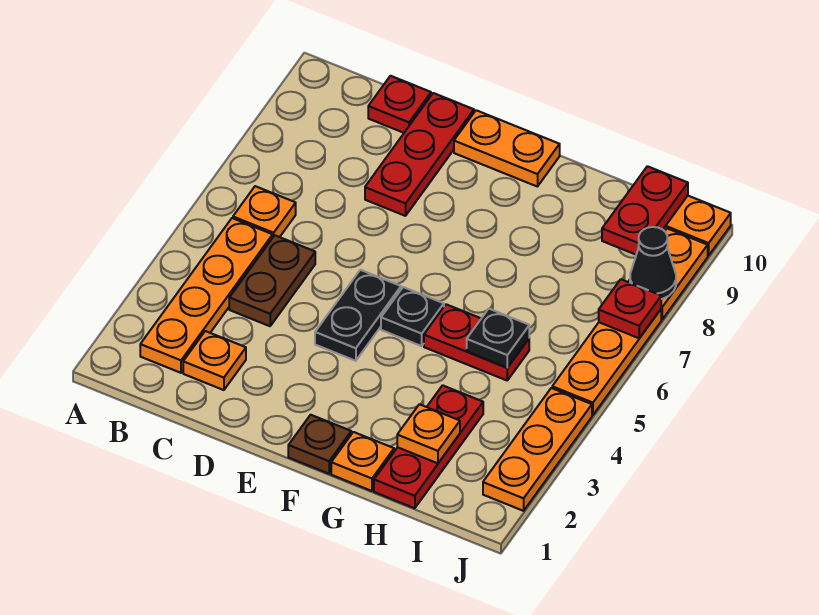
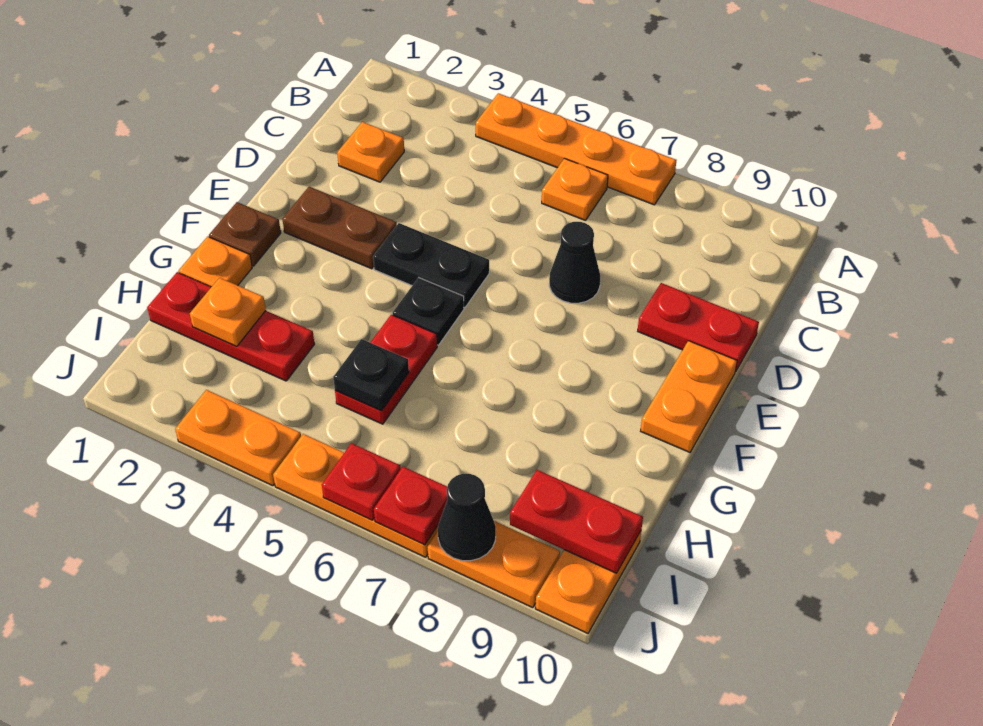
orange plate B2:B5 level 1 -> orange plate A4:A7 level 1
brown plate C4:C5 level 1 -> brown plate E2:E3 level 1
red plate C10 level 1 -> red plate J6 level 2
none -> black cone D7 level 1
red plate D8:D10 level 1 -> red plate D9:D10 level 1
orange plate J2:J4 level 1 -> orange plate J3:J4 level 1

